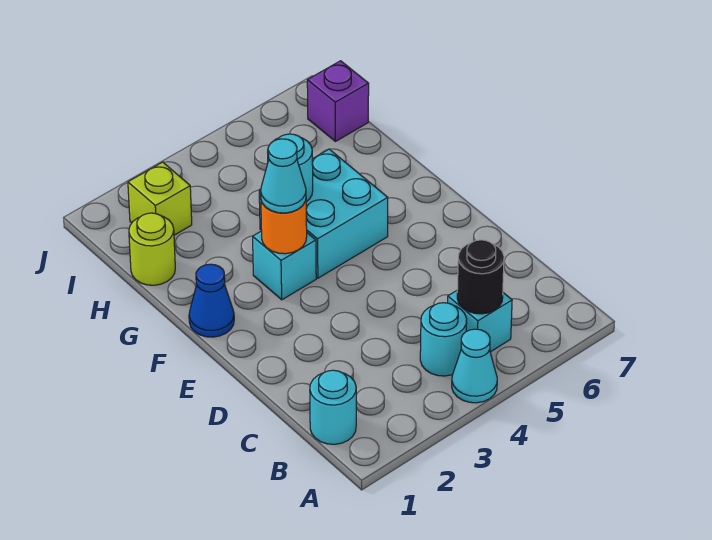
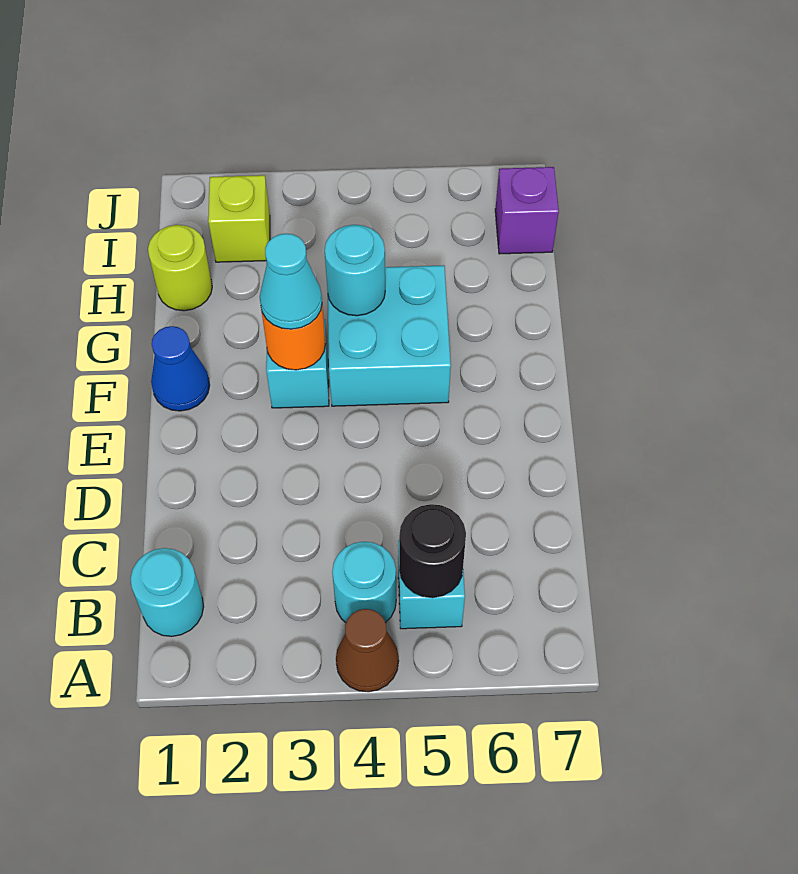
cyan cone A4 level 1 -> brown cone A4 level 1

